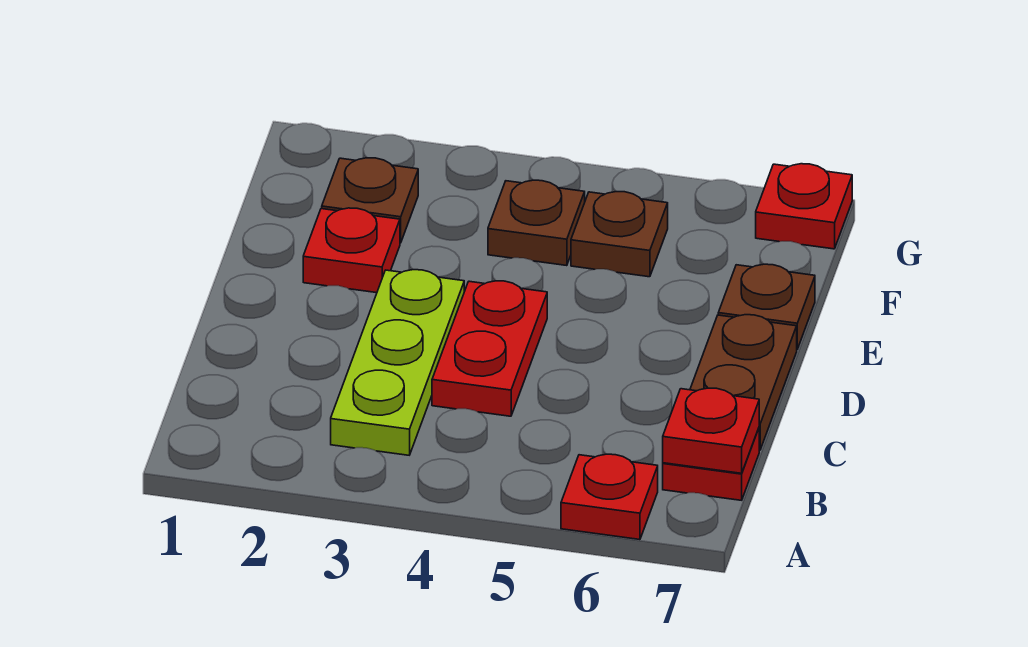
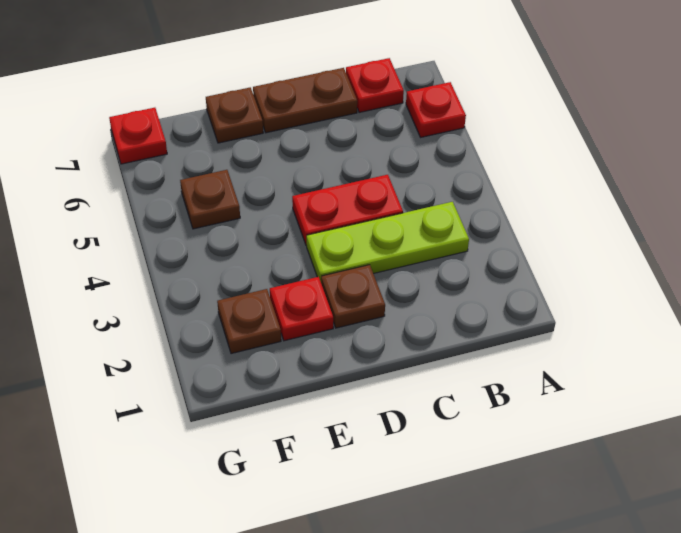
red plate B7 level 2 -> none
brown plate F4 level 1 -> brown plate D2 level 1

